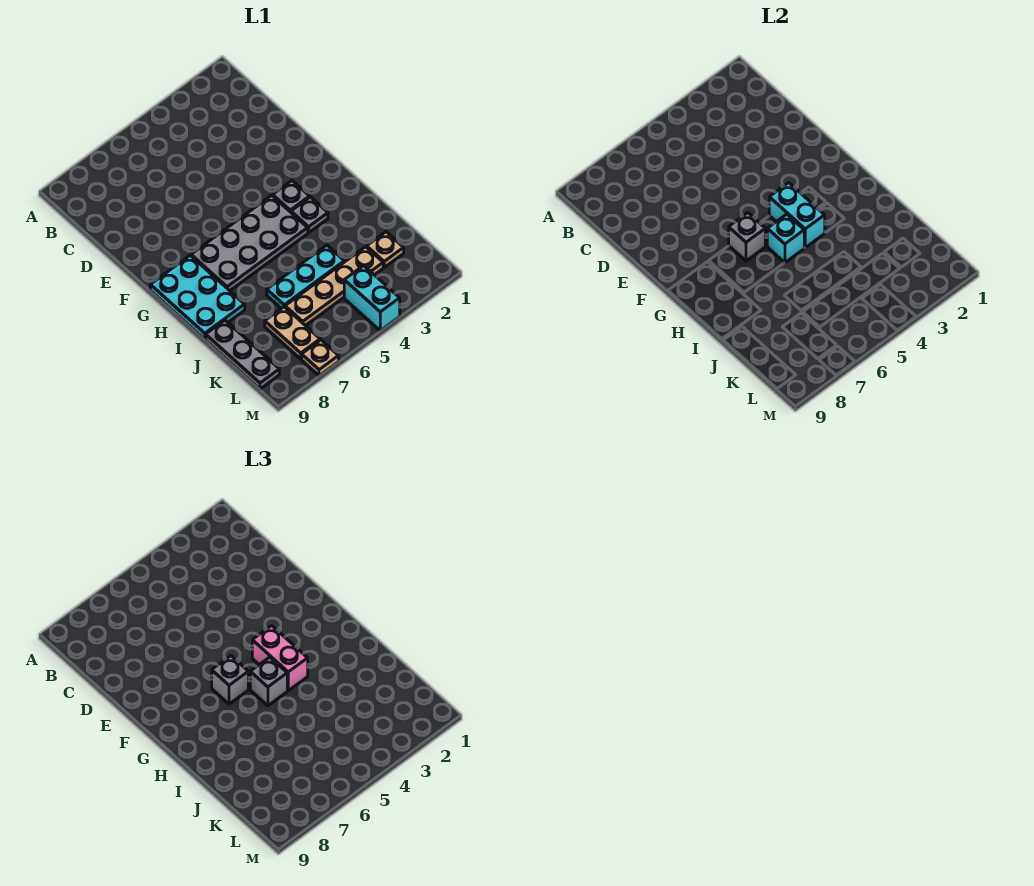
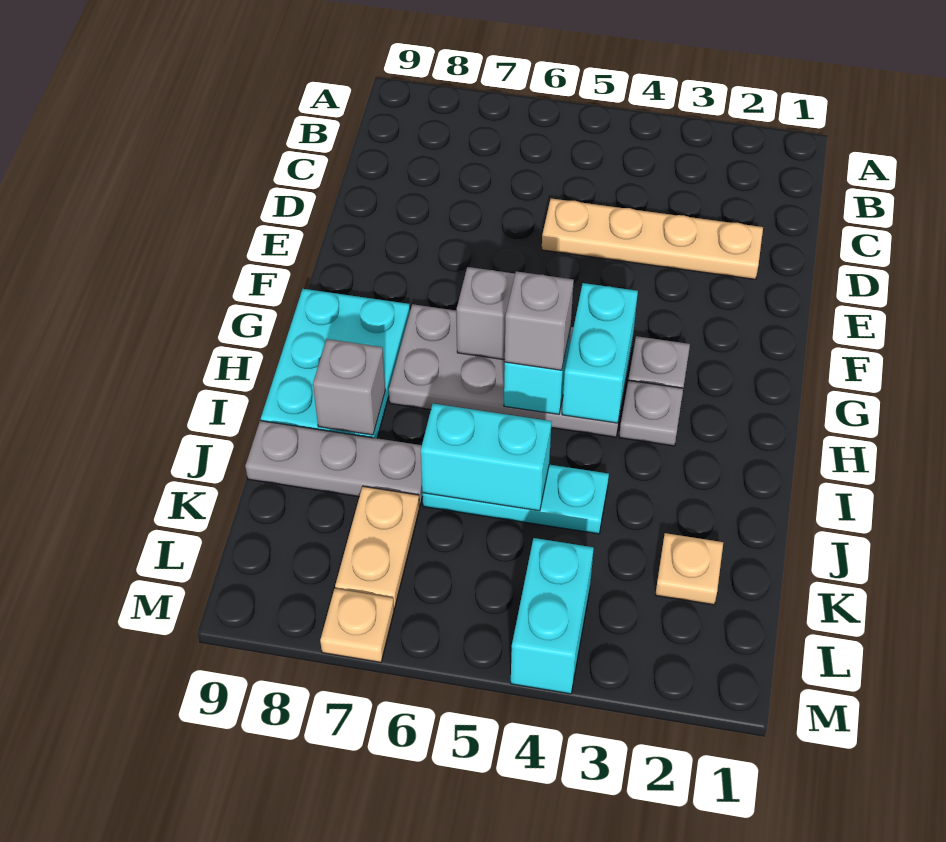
pink brick G4:H4 level 3 -> none
grey brick G6 level 3 -> grey brick I8 level 2
none -> cyan brick J5:J6 level 2
grey plate J9:L9 level 1 -> grey plate J7:J9 level 1
tan plate K3:K6 level 1 -> tan plate D2:D5 level 1

